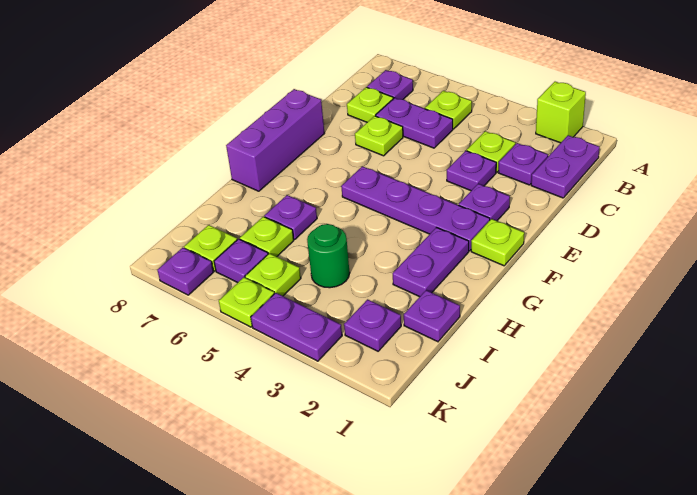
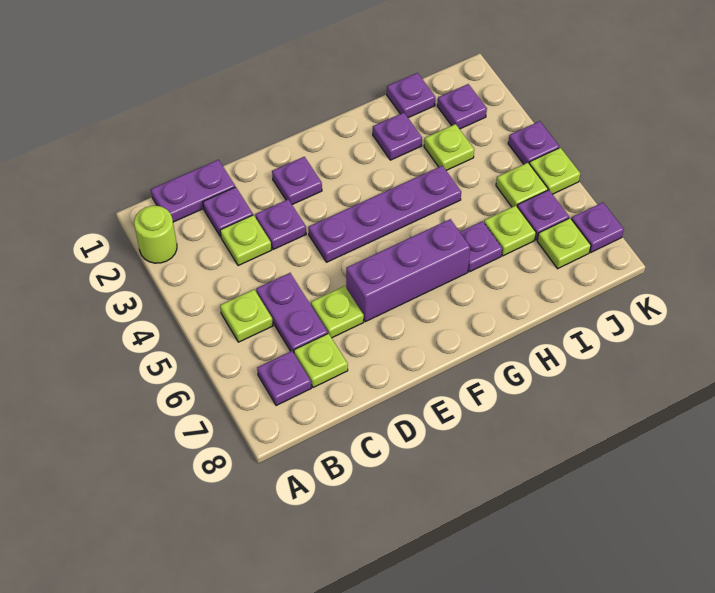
lime brick A2 level 1 -> lime round brick A2 level 1
purple brick E8:G8 level 1 -> purple brick E6:G6 level 1
lime plate F1 level 1 -> lime plate I3 level 1
purple plate F2:F5 level 1 -> purple plate E4:H4 level 1
purple plate G2:H2 level 1 -> purple plate H2 level 1
green round brick I4 level 1 -> none
purple plate K3:K4 level 1 -> purple plate K4 level 1

